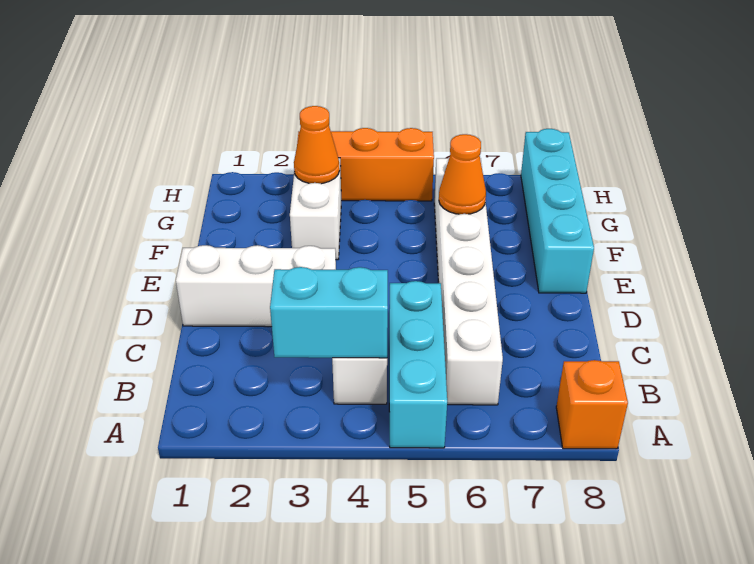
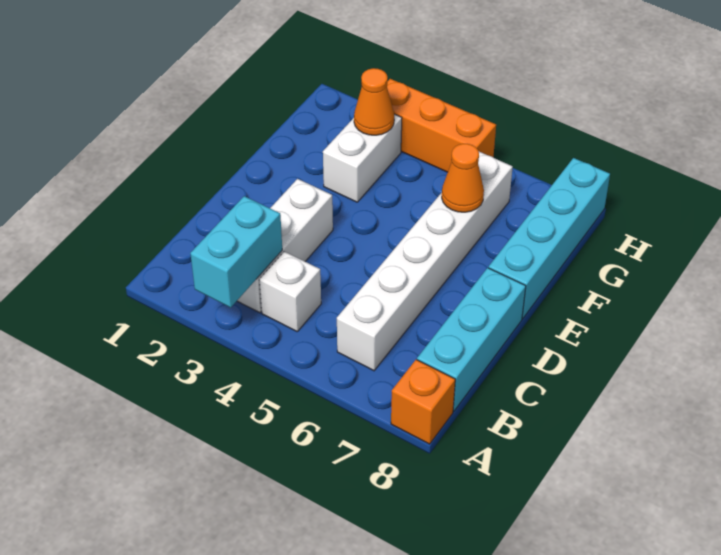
cyan brick A5:C5 level 1 -> cyan brick B8:D8 level 1
cyan brick B3:B4 level 2 -> cyan brick A3:B3 level 2
white brick D1:D3 level 1 -> white brick B3:D3 level 1

